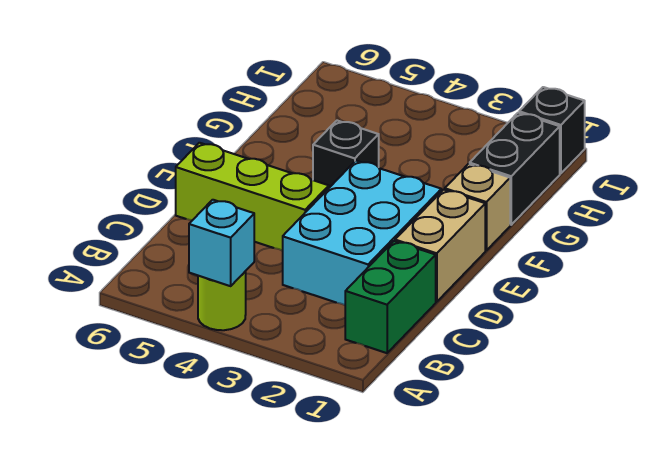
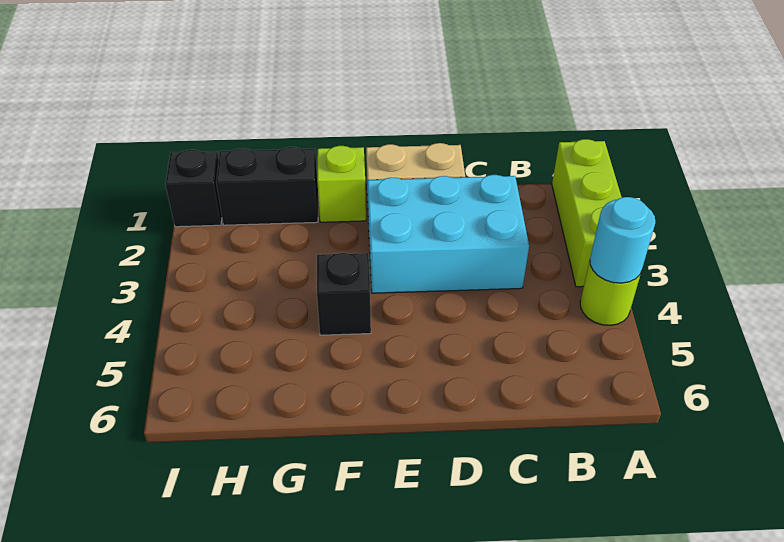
cyan brick A4 level 2 -> cyan round brick A4 level 2
green brick B1:C1 level 1 -> none
lime brick D4:D6 level 1 -> lime brick A1:A3 level 1
tan brick F1 level 1 -> lime brick F1 level 1

